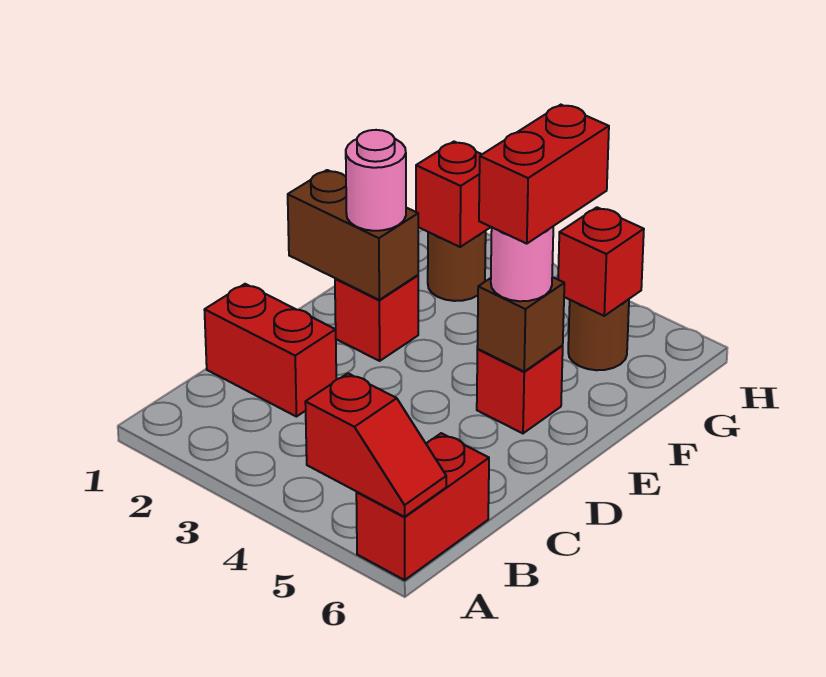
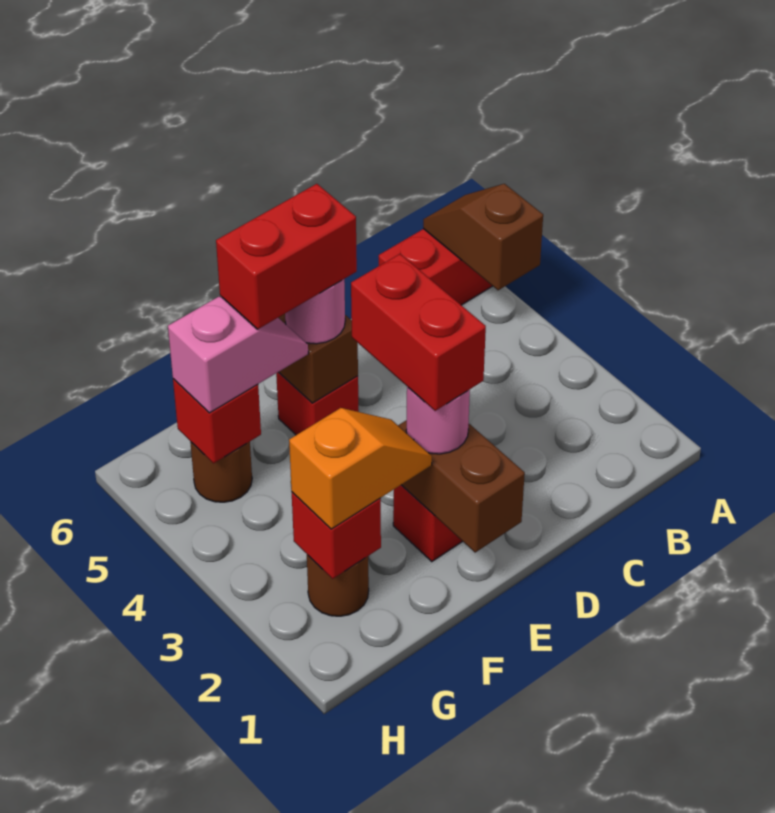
red slope A5:A6 level 2 top 5 -> brown slope A5:A6 level 2 top 5
red brick C1:C2 level 1 -> red brick E2:E3 level 4
none -> orange slope F2:G2 level 3 top G
none -> pink slope F5:G5 level 3 top G

